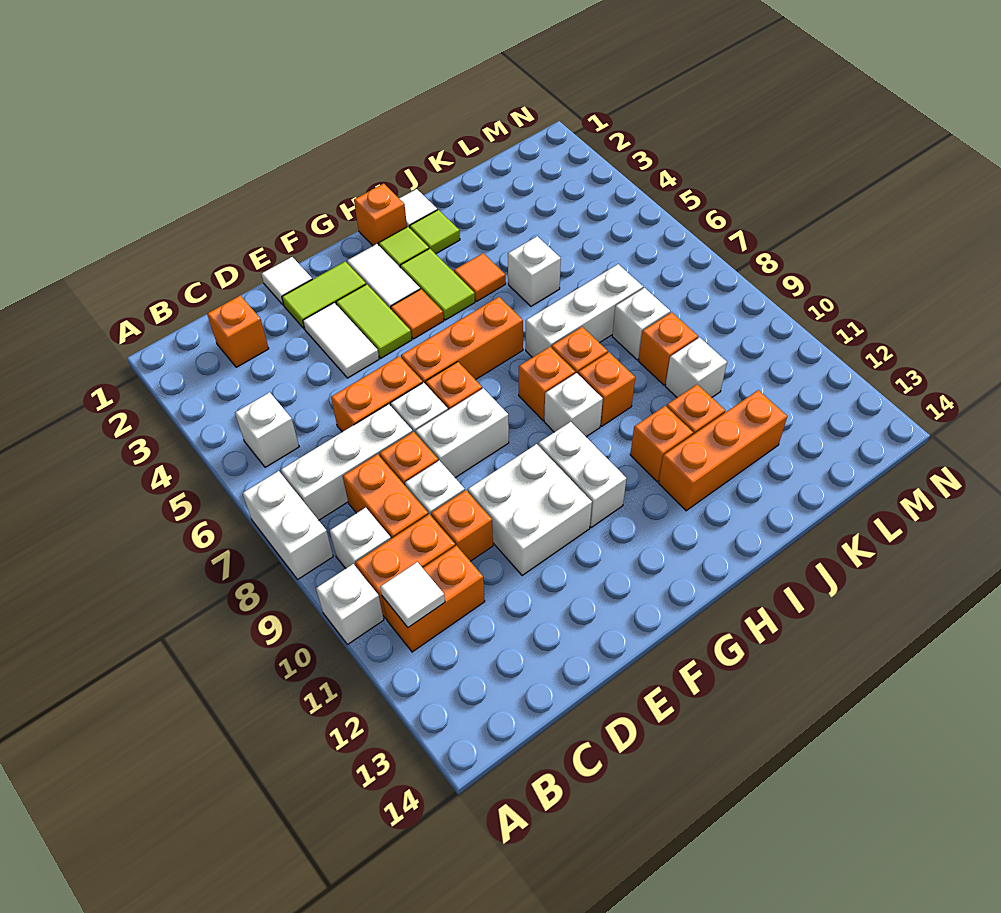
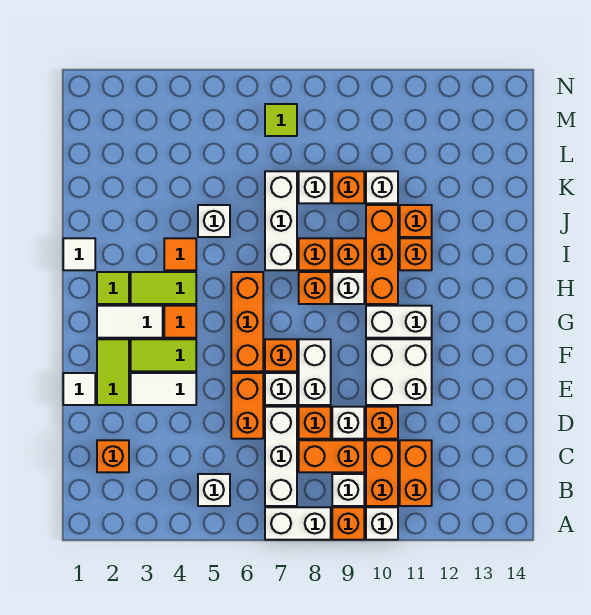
white tile B11 level 2 -> none
orange brick H1 level 1 -> orange brick A9 level 1
lime tile I2 level 1 -> lime tile M7 level 1
orange brick I12:K12 level 1 -> orange brick H10:J10 level 1

